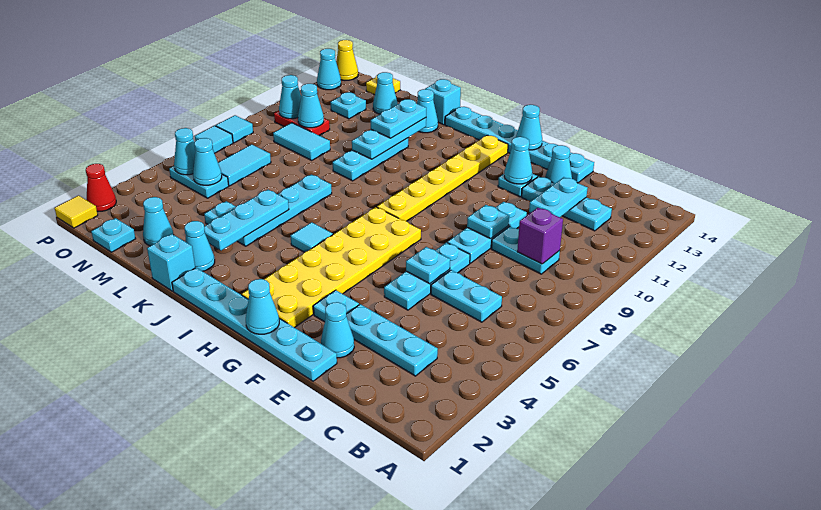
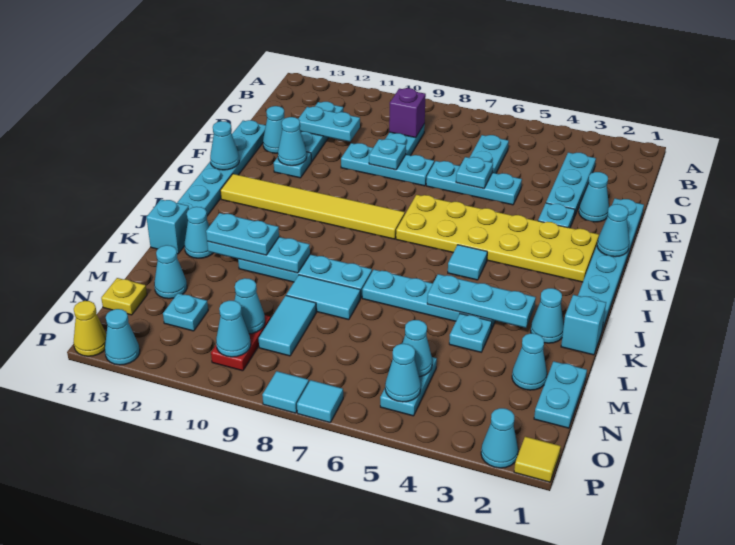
yellow plate H8:H13 level 1 -> yellow tile H8:H13 level 1
cyan plate K9:K11 level 1 -> cyan plate K8:K11 level 1
cyan plate N1 level 1 -> cyan plate M1:N1 level 1
cyan tile N6:N7 level 1 -> cyan tile L8:L9 level 1
red cone P2 level 1 -> cyan cone P2 level 1

